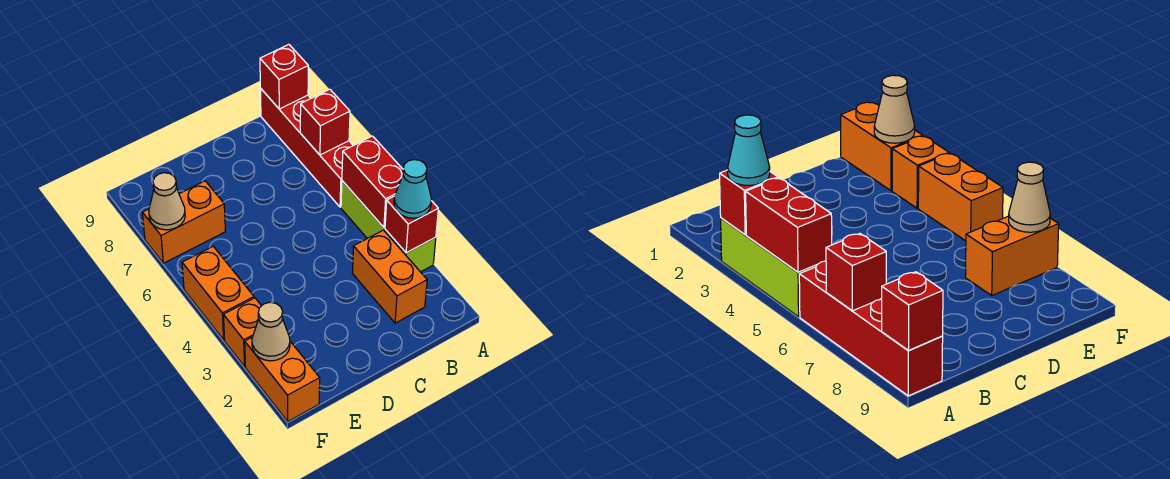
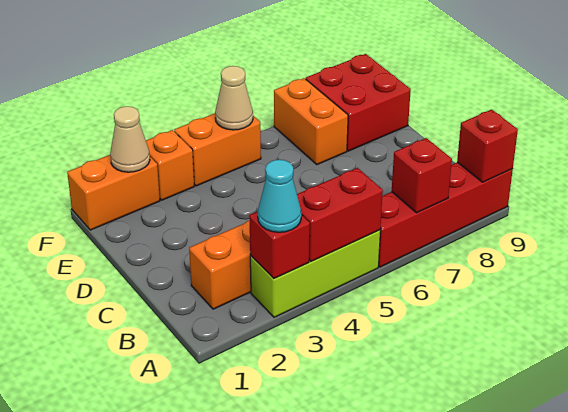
none -> red brick E8:F9 level 1
tan cone F7 level 2 -> tan cone F5 level 2

